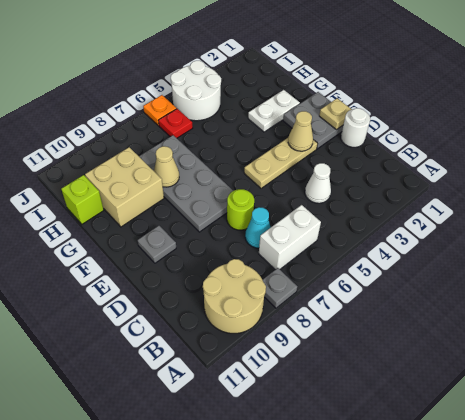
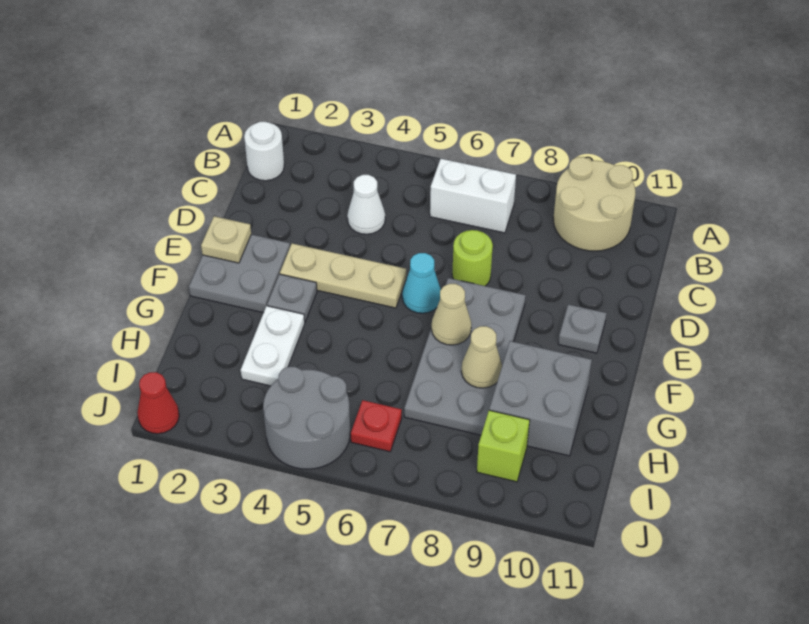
grey plate A8 level 1 -> grey plate F3 level 1
cyan cone C7 level 1 -> cyan cone E6 level 1
white round brick D1 level 1 -> white round brick B1 level 1
tan cone E3 level 2 -> tan cone F7 level 2
white plate G2:G3 level 1 -> white plate G3:H3 level 1
tan brick G9:H10 level 1 -> grey brick G9:H10 level 1
lime brick H11 level 1 -> lime brick I9 level 1
white round brick I4:J5 level 1 -> grey round brick I4:J5 level 1
none -> red cone J1 level 1
orange plate J6 level 1 -> none

